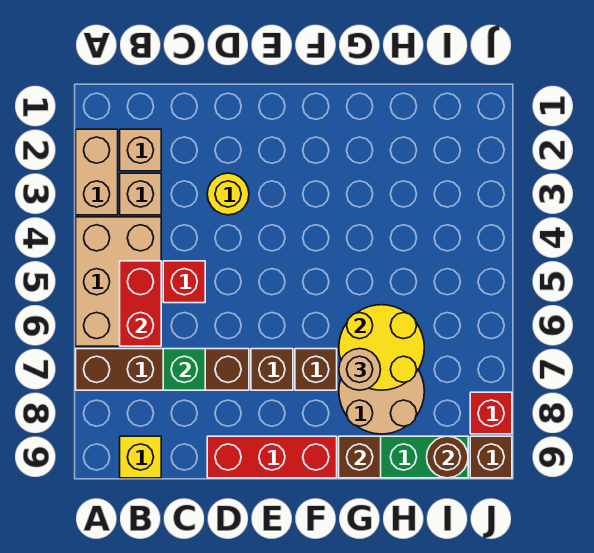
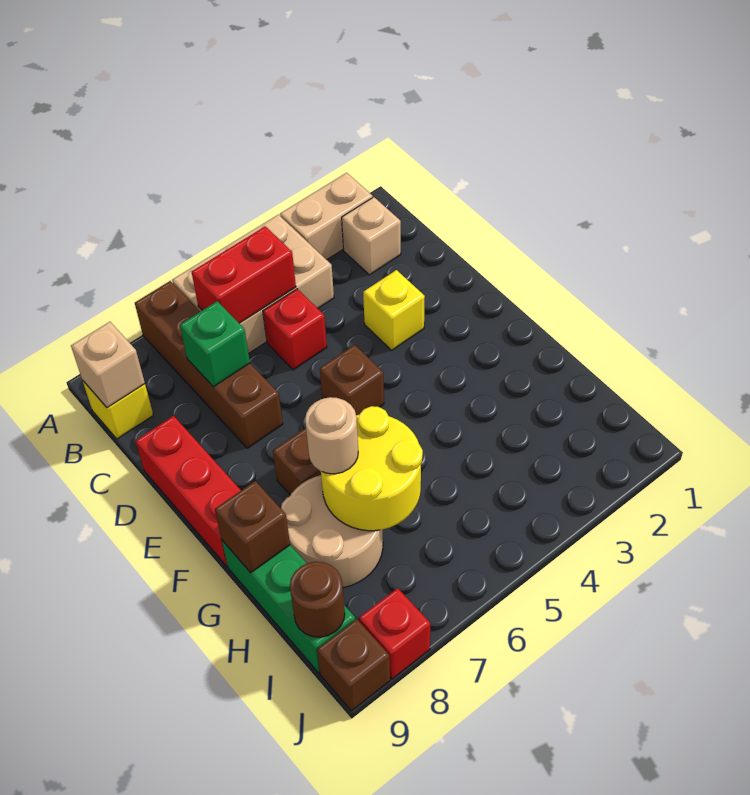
tan brick B3 level 1 -> tan brick B9 level 2
yellow round brick D3 level 1 -> yellow brick D3 level 1
brown brick E7 level 1 -> brown brick E5 level 1

